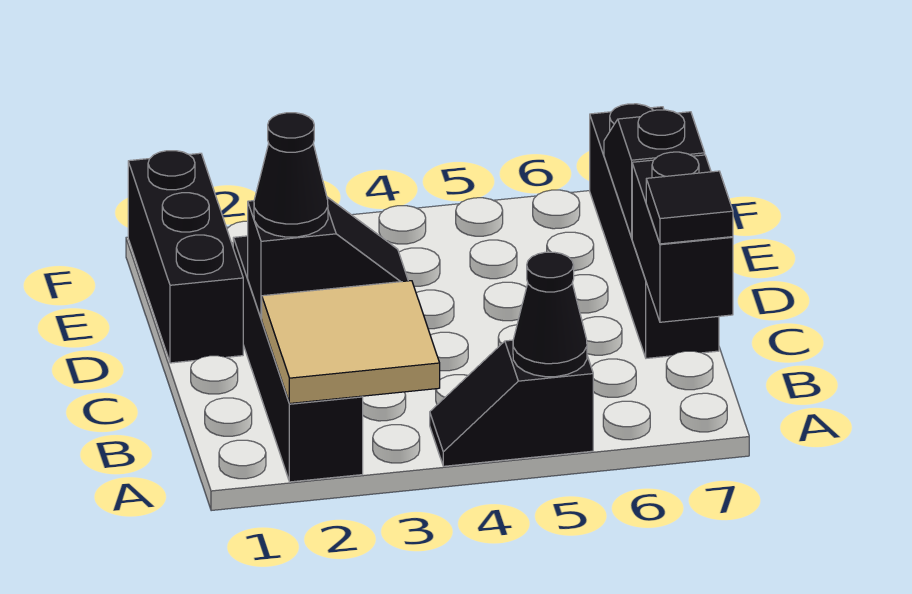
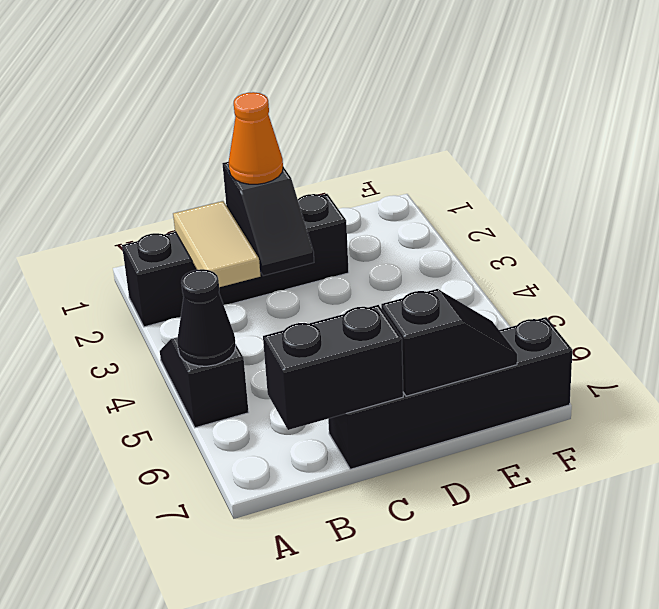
tan tile A2:B3 level 2 -> tan tile B2:B3 level 2
black tile B7 level 3 -> none
black cone C2 level 3 -> orange cone C2 level 3
black brick D1:F1 level 1 -> none

